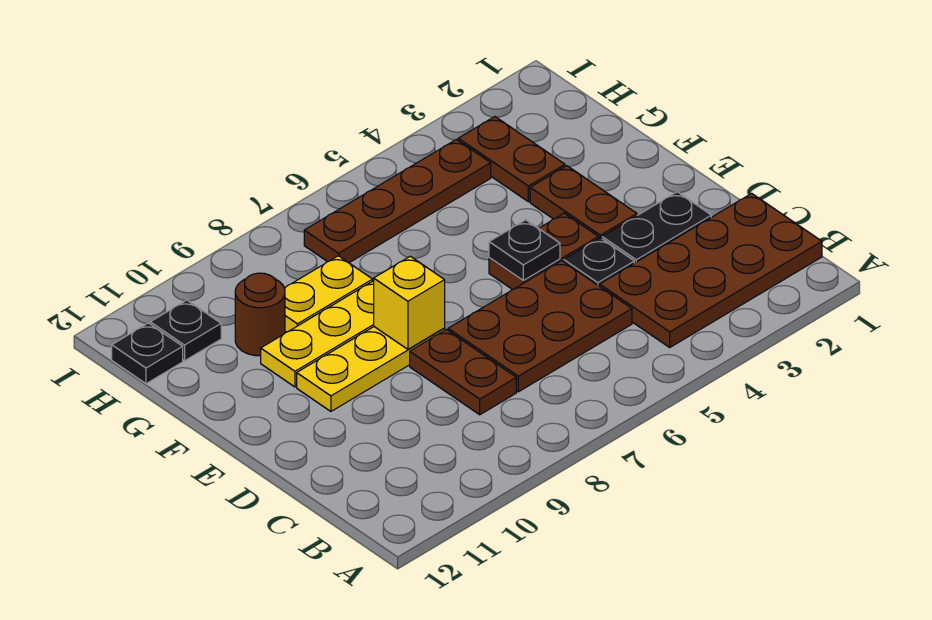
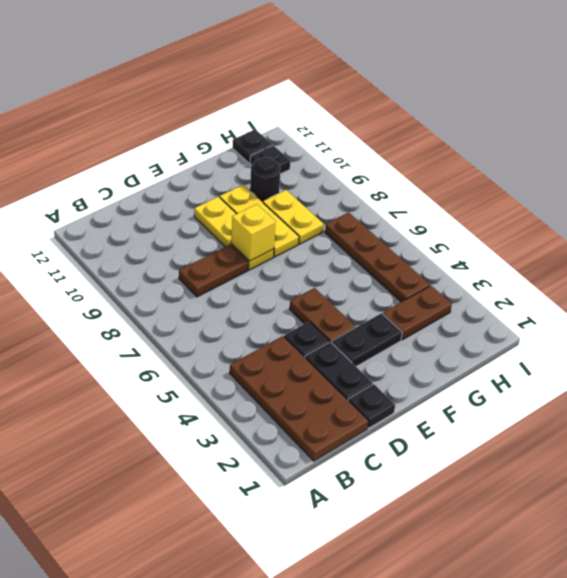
brown plate C5:D7 level 1 -> none
brown plate E3:F3 level 1 -> black plate E3:F3 level 1
black plate E5 level 2 -> black plate D1 level 1
brown round brick G10 level 1 -> black round brick G10 level 1

